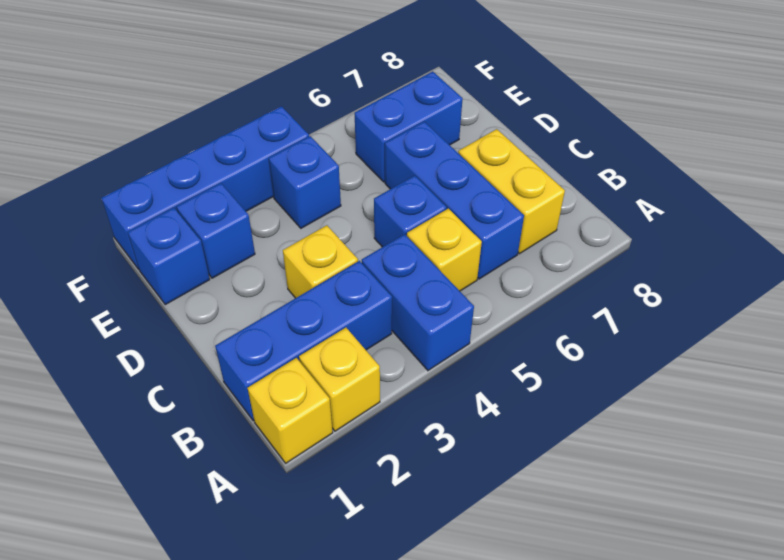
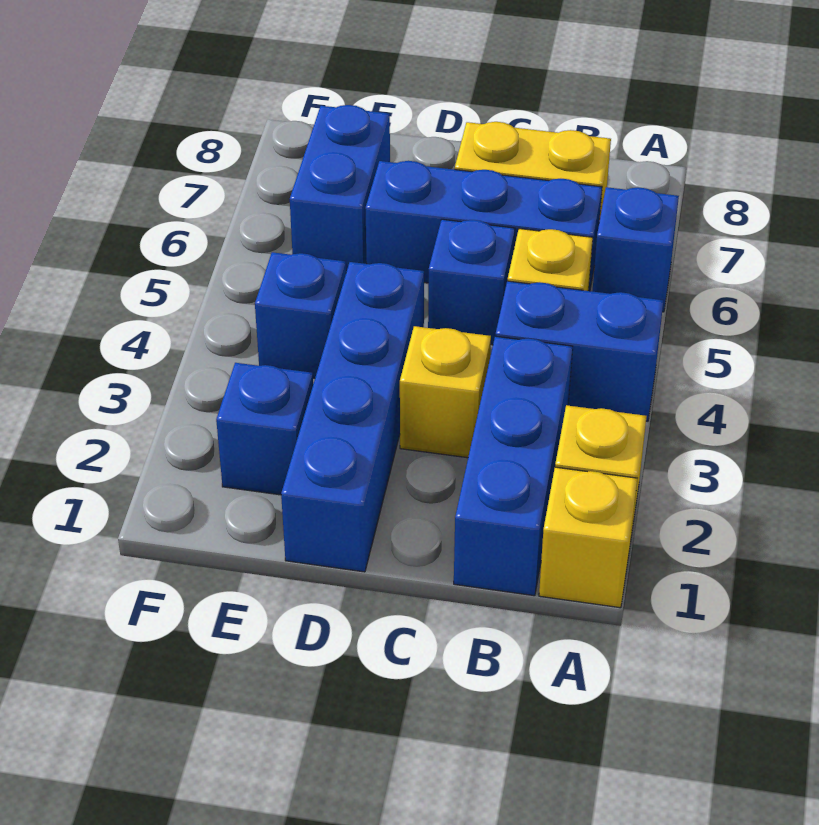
blue brick E1 level 1 -> blue brick A6 level 1
blue brick F1:F4 level 1 -> blue brick D1:D4 level 1

